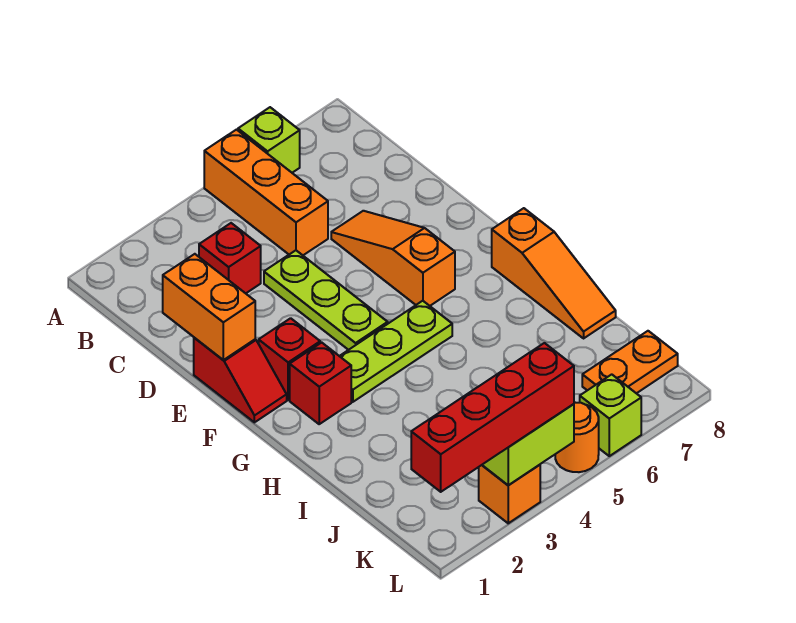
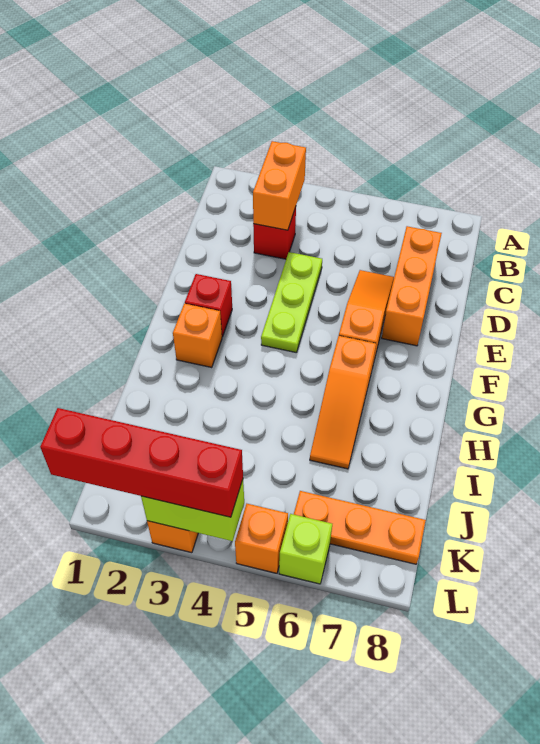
orange brick A5:C5 level 1 -> orange brick C7:E7 level 1
lime brick A6 level 1 -> none
orange brick D1:E1 level 2 -> orange brick B3:C3 level 2
red slope E1:F1 level 1 top E -> none
red brick G2 level 1 -> orange brick G2 level 1
lime plate G3:G5 level 1 -> none
orange slope G8:I8 level 1 top G -> orange slope G6:I6 level 1 top G
orange plate K7:K8 level 1 -> orange plate K6:K8 level 1
orange round brick L5 level 1 -> orange brick L5 level 1

